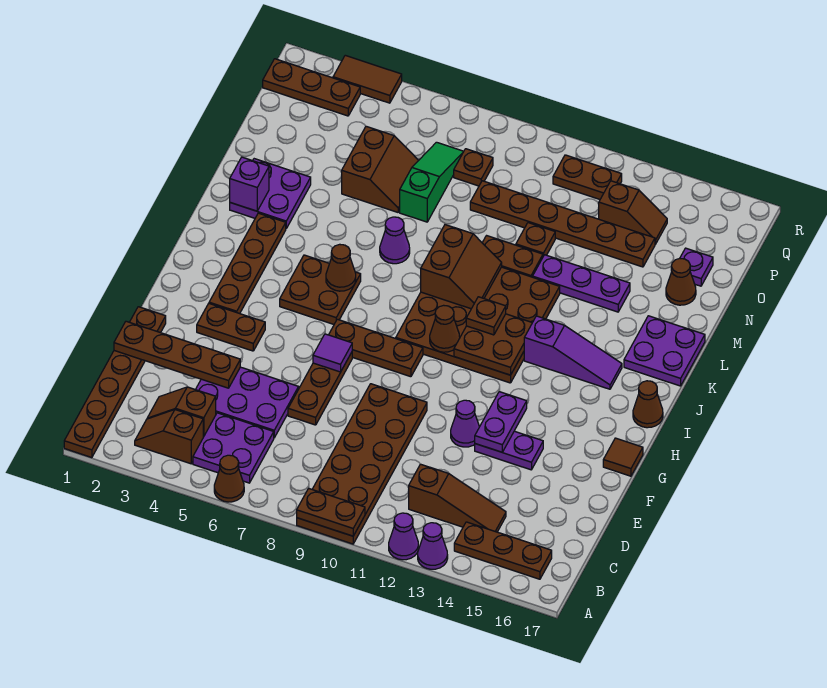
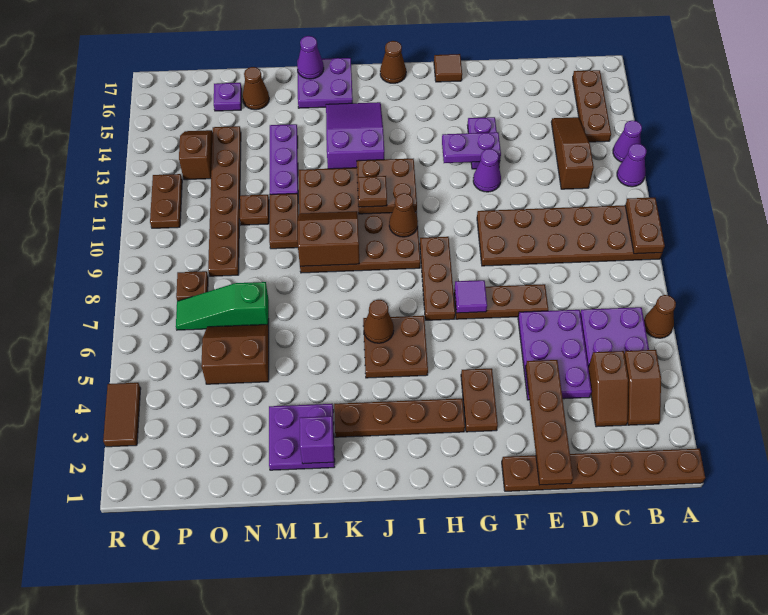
purple slope J13:J15 level 1 top 13 -> purple slope J13:K15 level 1 top 13
purple cone L7 level 1 -> purple cone L17 level 2
brown plate Q1:Q3 level 1 -> none

